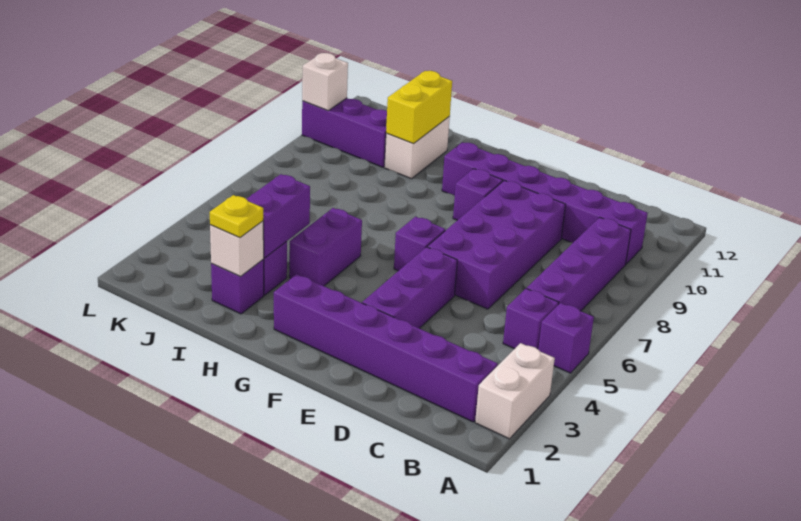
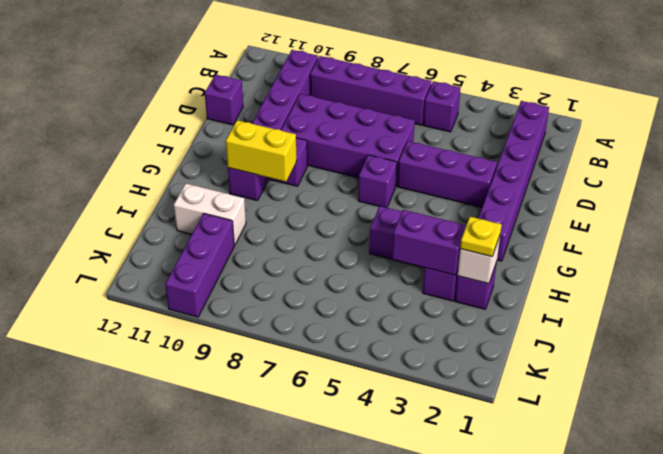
white brick A2:A3 level 1 -> none
purple brick A5 level 1 -> purple brick D12 level 1
yellow brick I10:I11 level 2 -> yellow brick G9:G10 level 2
white brick L10 level 2 -> none

